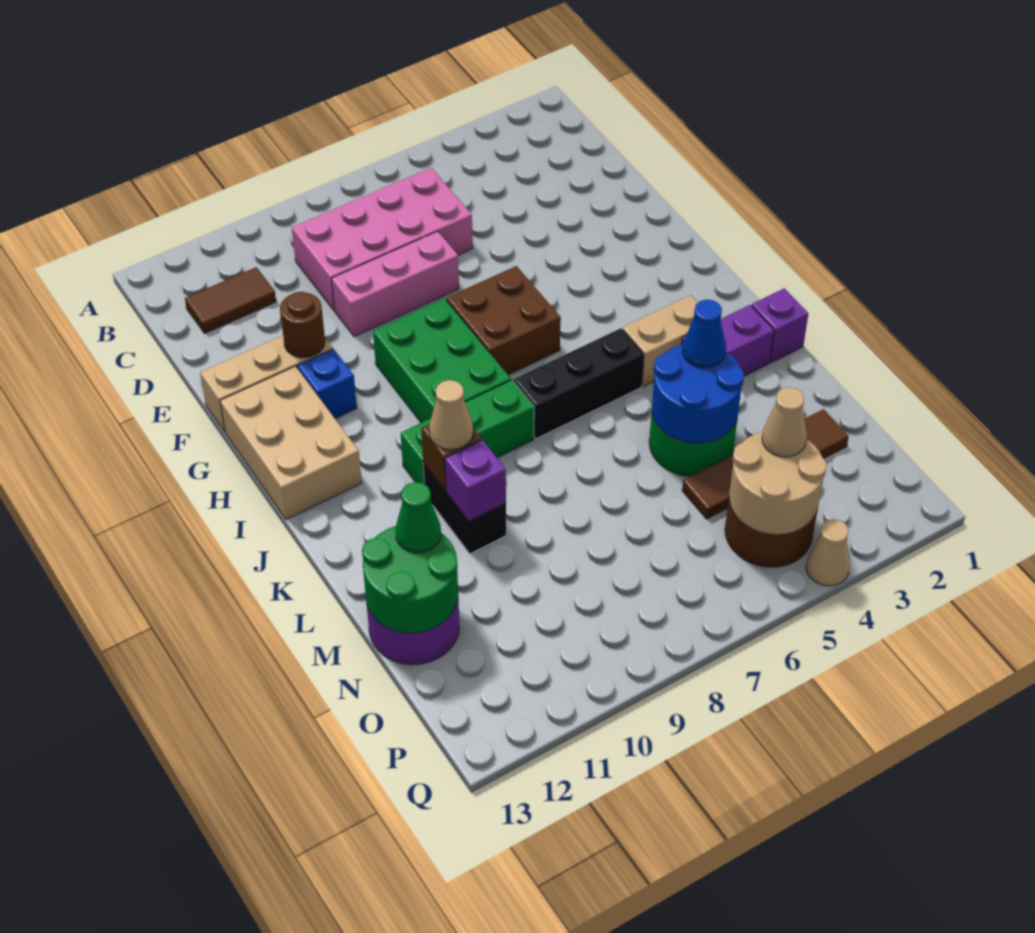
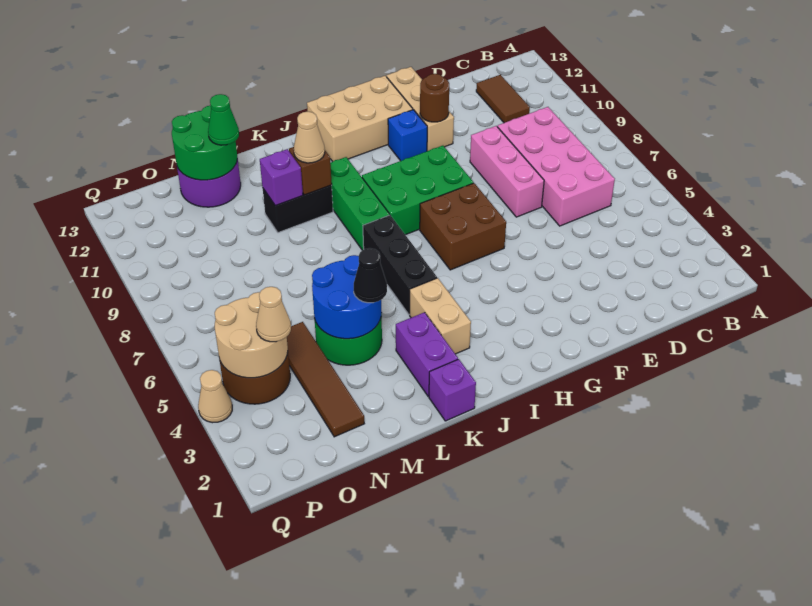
blue cone L4 level 3 -> black cone L4 level 3

